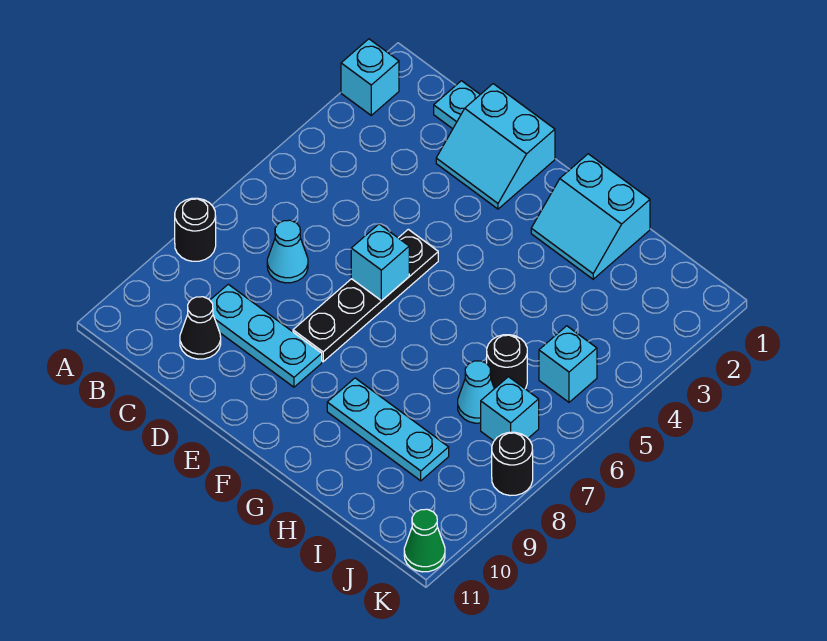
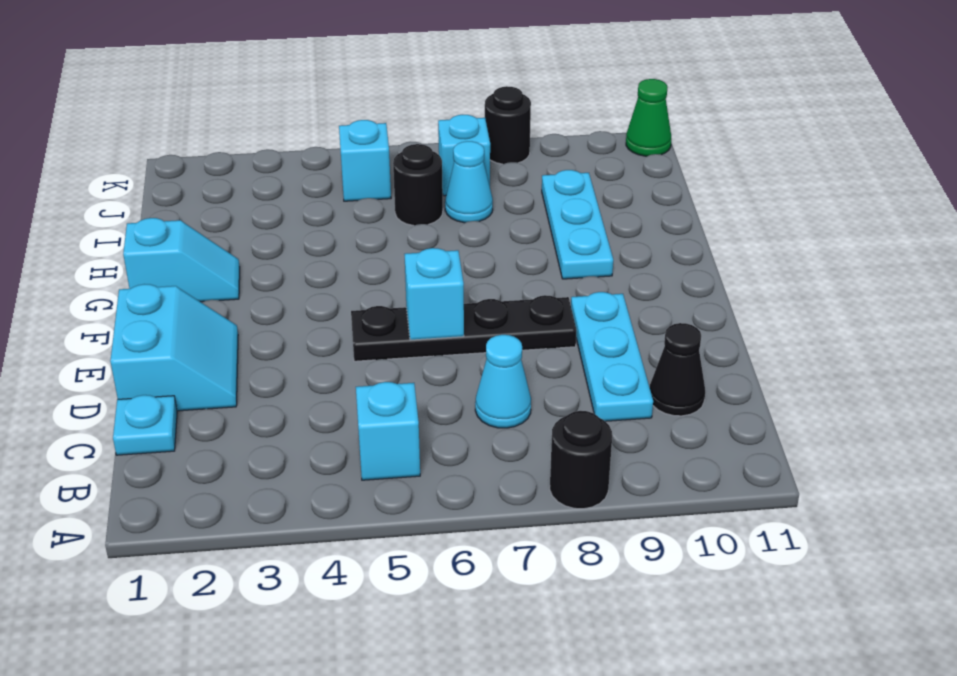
cyan brick A2 level 1 -> cyan brick B5 level 1
cyan slope G1:H2 level 1 top 1 -> cyan slope G1:G2 level 1 top 1

